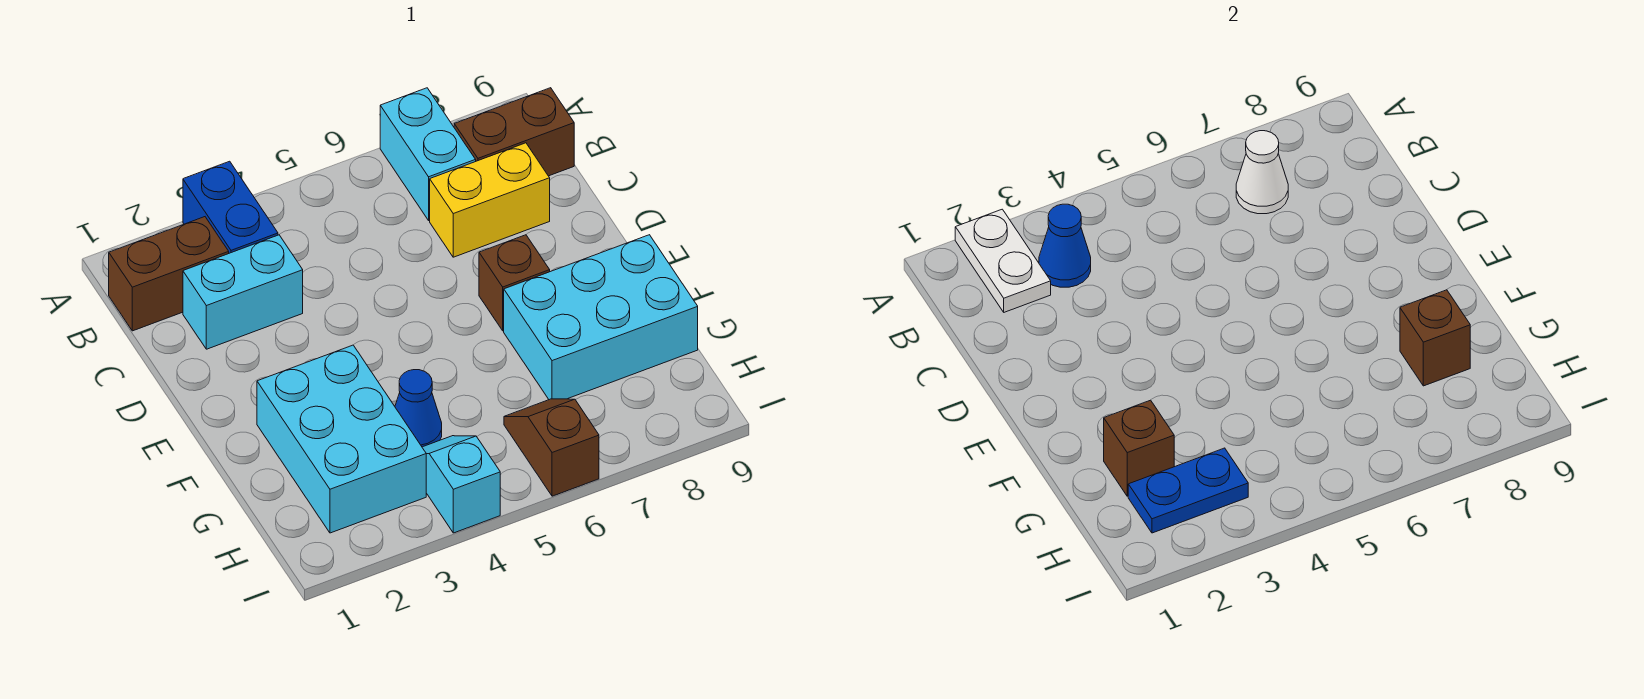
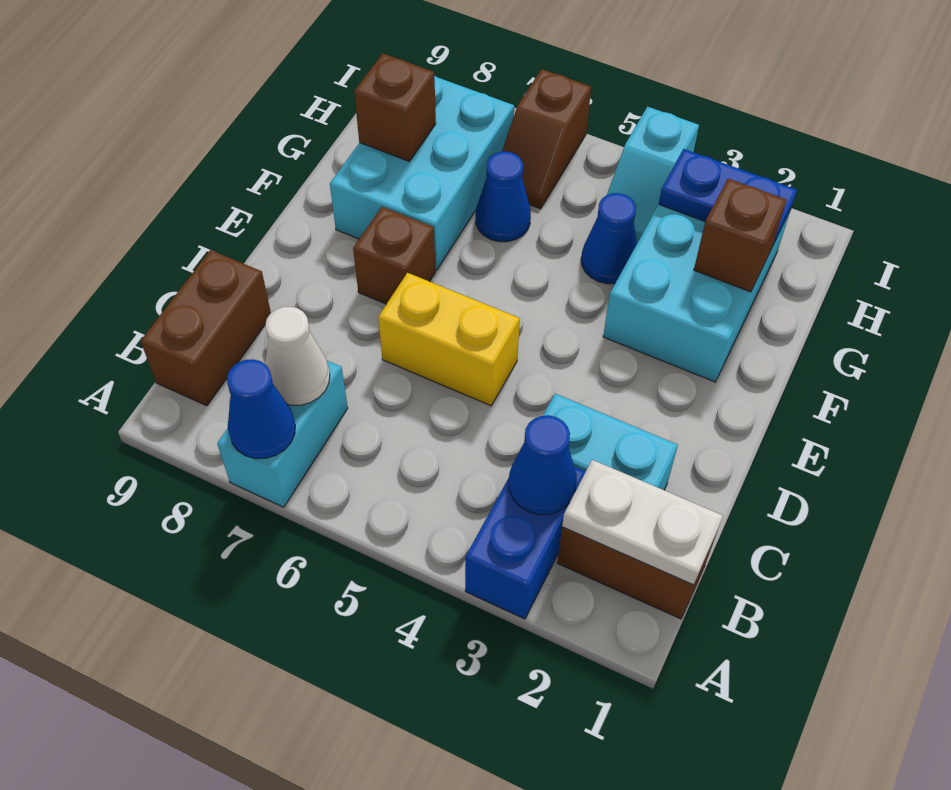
white plate A2:B2 level 2 -> white plate B1:B2 level 2
none -> blue cone A7 level 2
brown brick B8:B9 level 1 -> brown brick B9:C9 level 1
yellow brick C7:C8 level 1 -> yellow brick D5:D6 level 1
cyan brick F7:G9 level 1 -> cyan brick F7:H8 level 1
none -> blue cone G6 level 1

